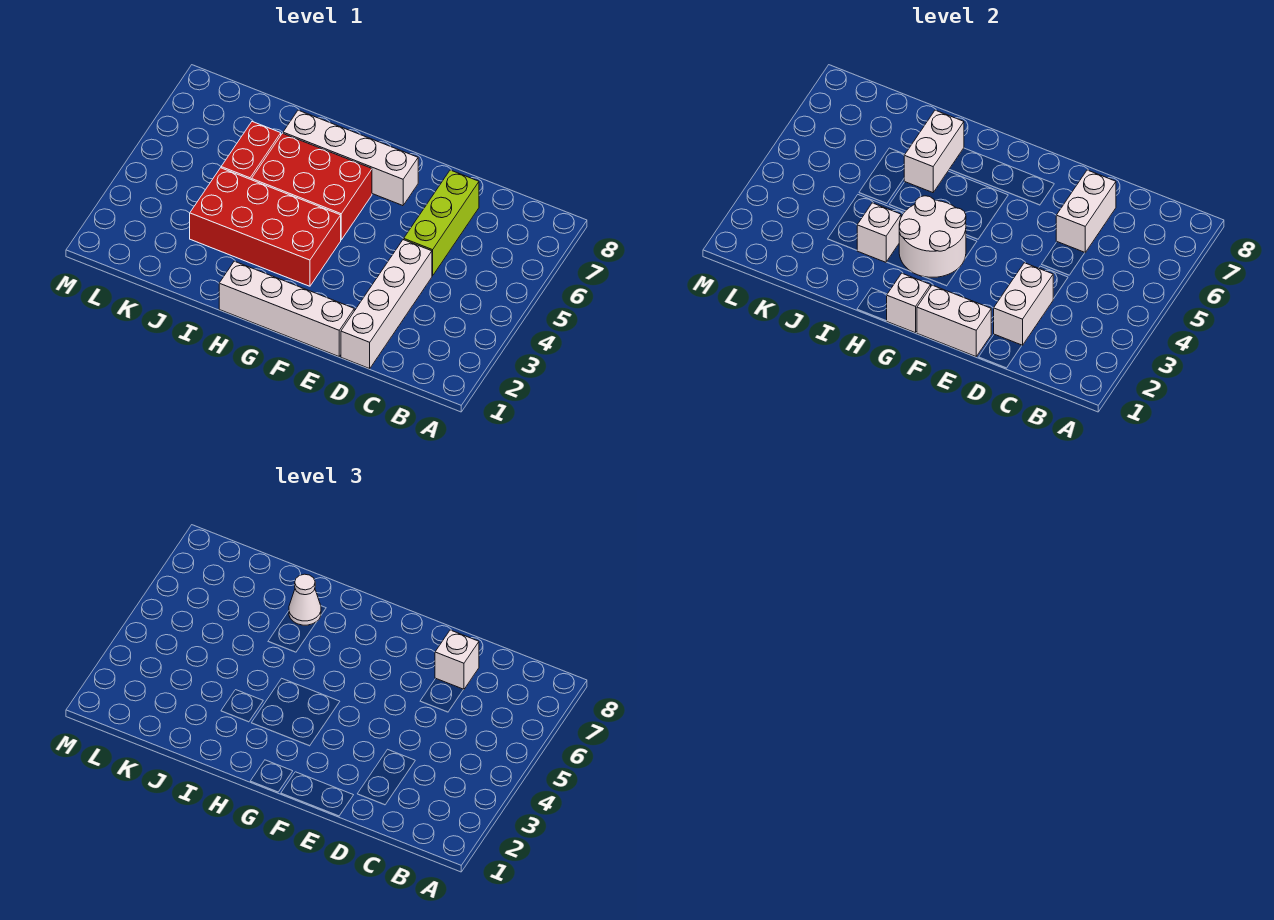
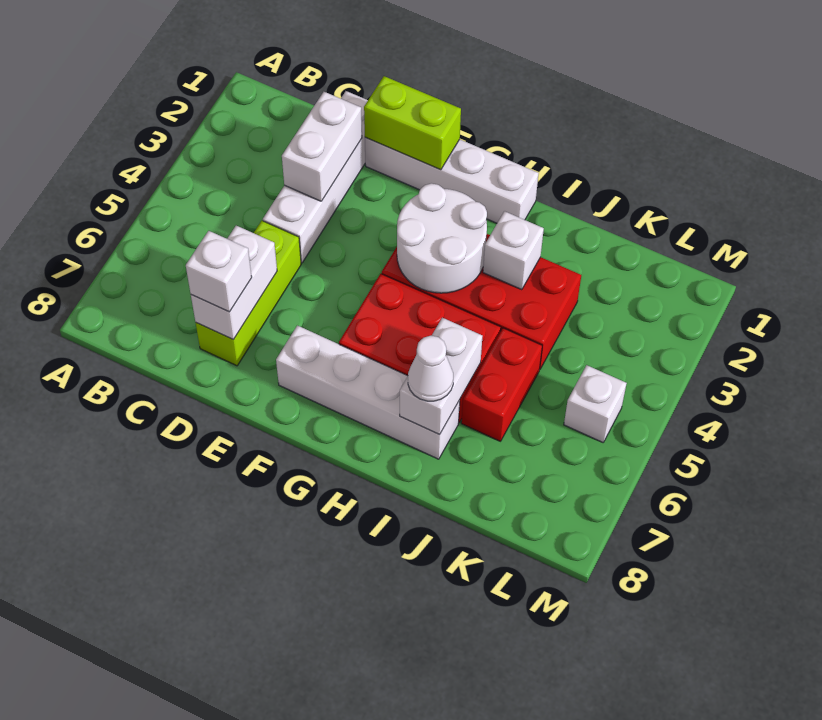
white brick E1:F1 level 2 -> lime brick E1:F1 level 2
white brick G1 level 2 -> white brick L5 level 1

